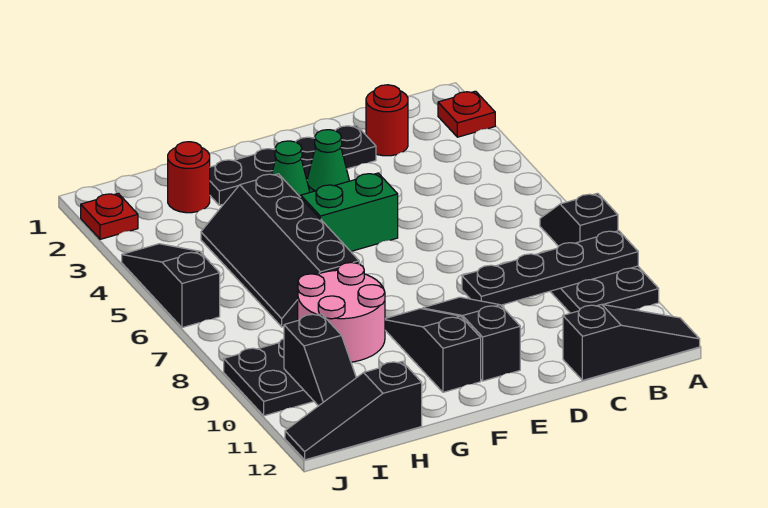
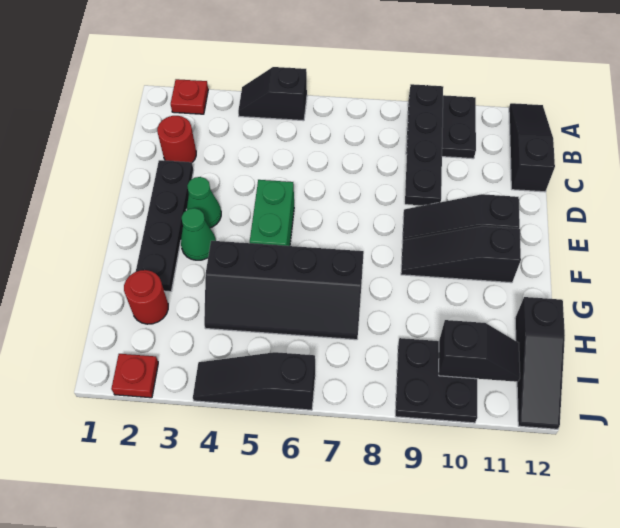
black slope A7:A8 level 1 top 8 -> black slope A4:A5 level 1 top 5
pink round brick G8:H9 level 1 -> none

